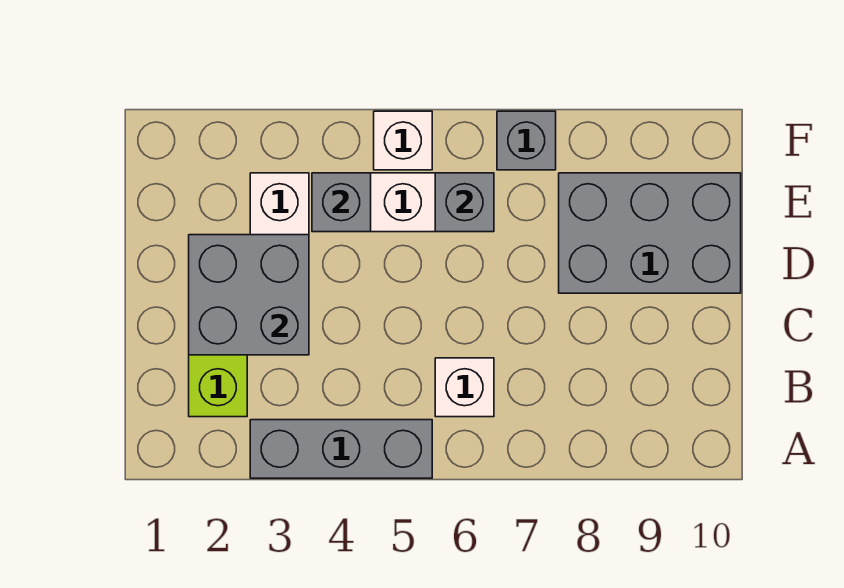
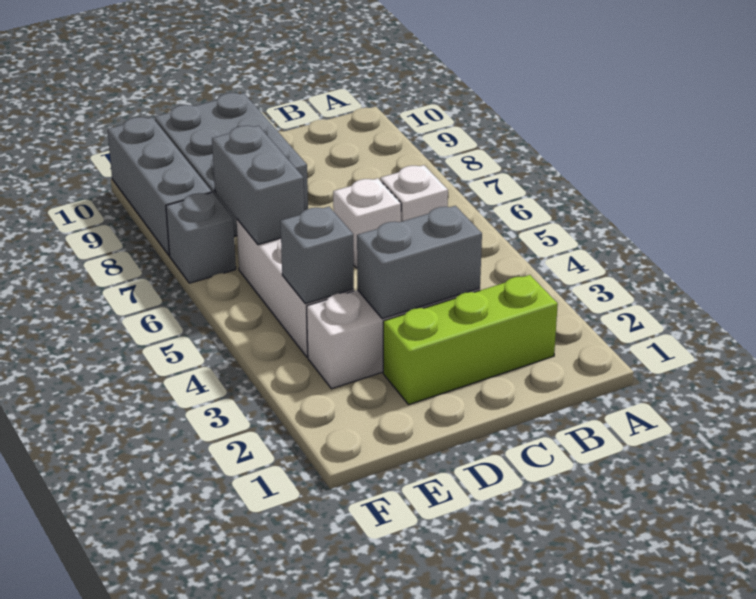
grey brick A3:A5 level 1 -> grey brick F8:F10 level 1
grey brick C2:D3 level 2 -> grey brick C3:D3 level 2
grey brick E6 level 2 -> grey brick E6:E7 level 2
white brick F5 level 1 -> white brick C6 level 1

